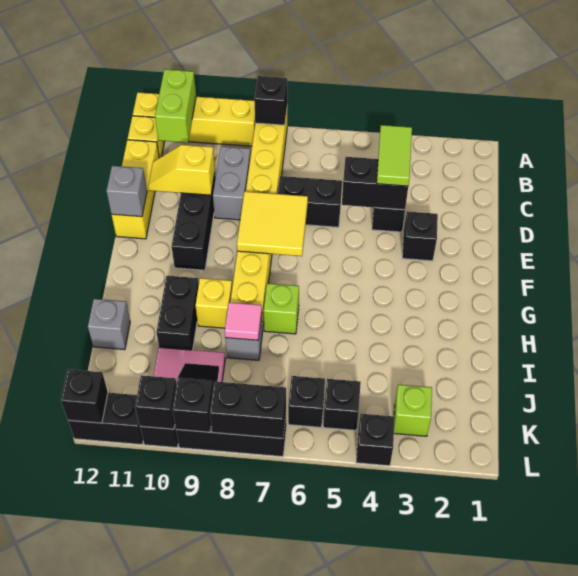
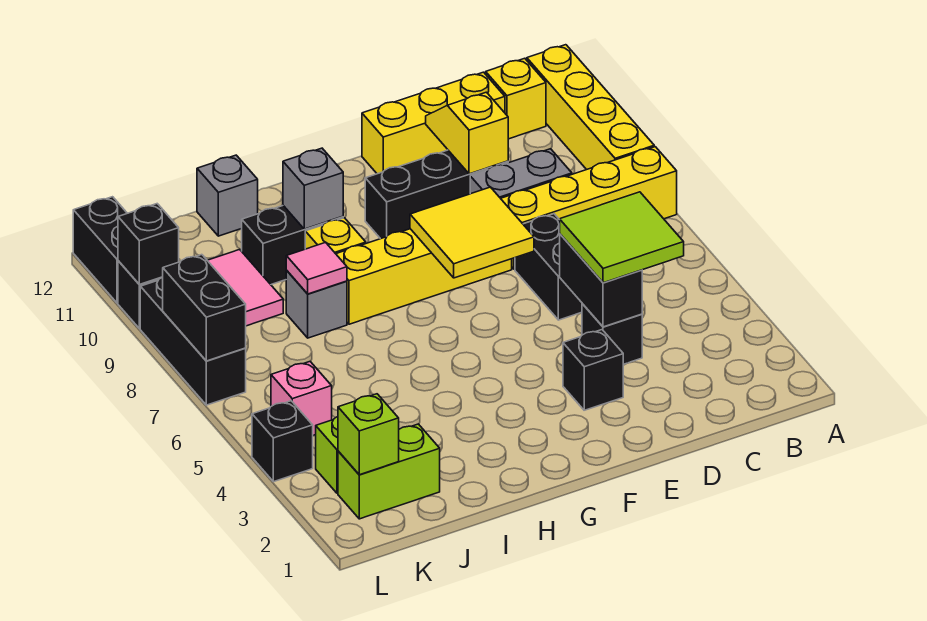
black brick A8 level 2 -> none
lime brick A11:B11 level 2 -> lime brick J2:K2 level 1
lime tile C4:D4 level 3 -> lime tile C4:D5 level 3
grey brick E12 level 2 -> grey brick H10 level 2
lime brick H7 level 1 -> lime brick K2 level 2
black brick K5 level 1 -> pink brick K5 level 1
black brick K6 level 1 -> none
black slope K9:L9 level 2 top L -> none
black brick L12 level 2 -> none

